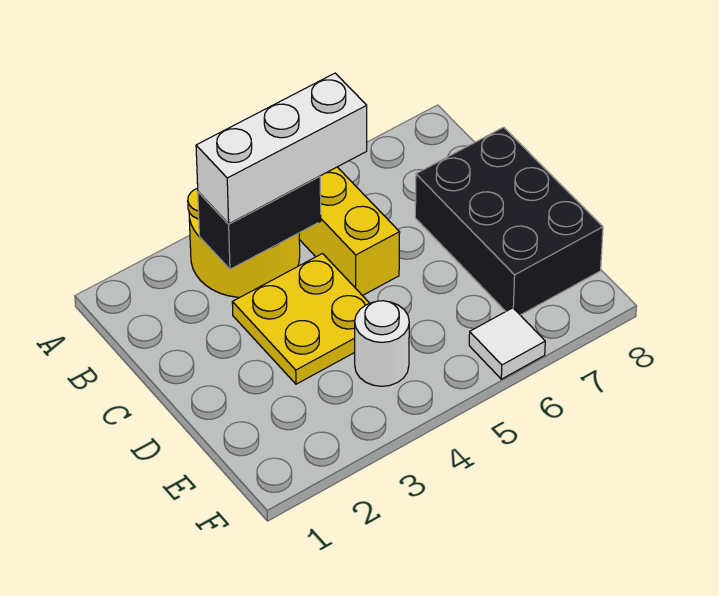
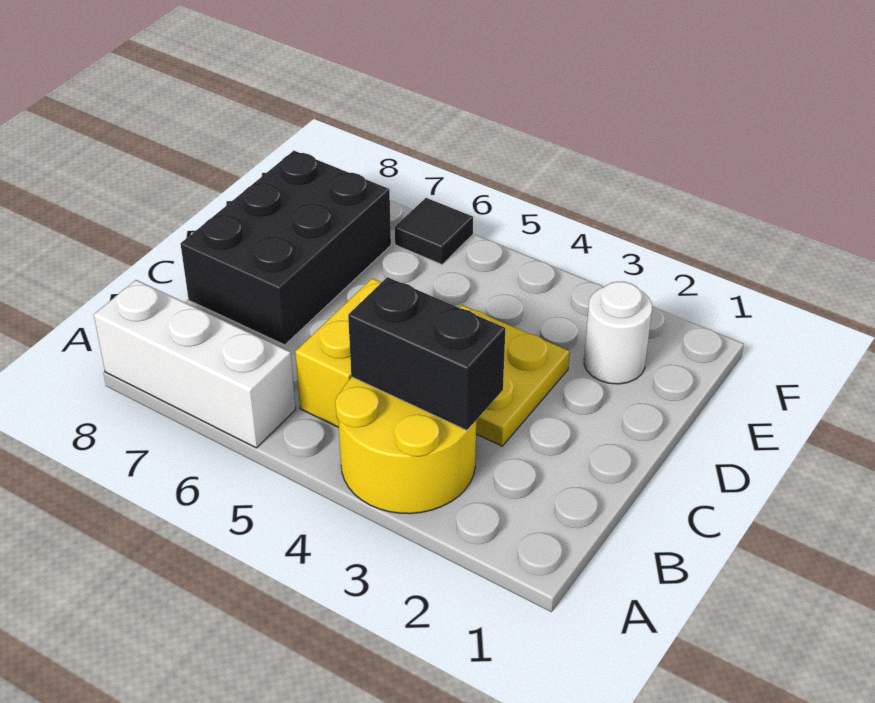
white brick B3:B5 level 3 -> white brick A6:A8 level 1
white round brick E4 level 1 -> white round brick E2 level 1
white tile F6 level 1 -> black tile F6 level 1

